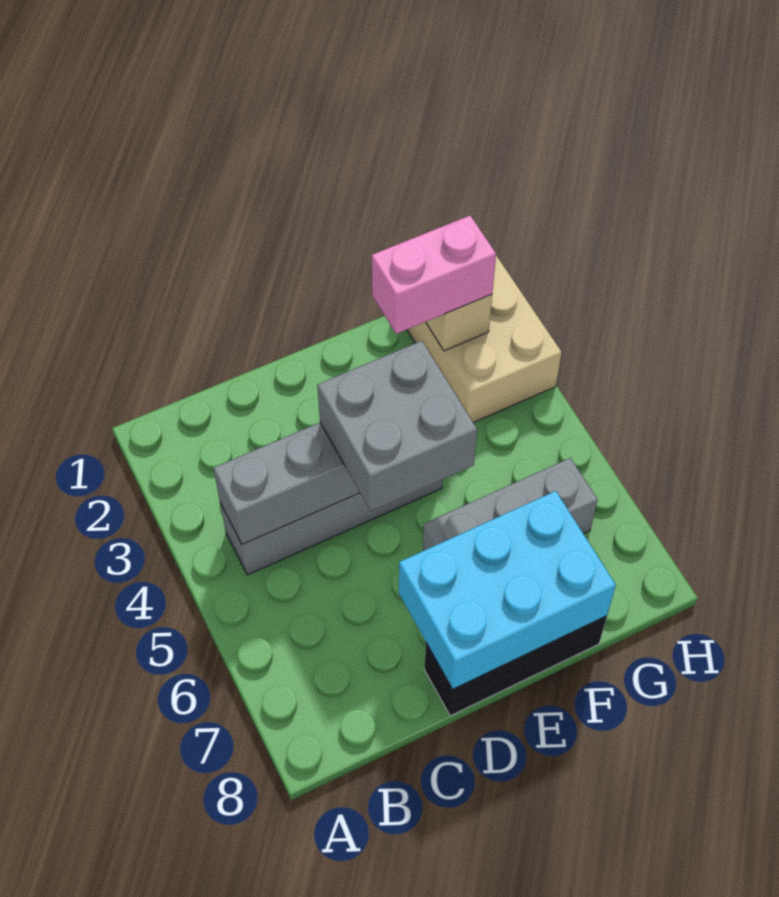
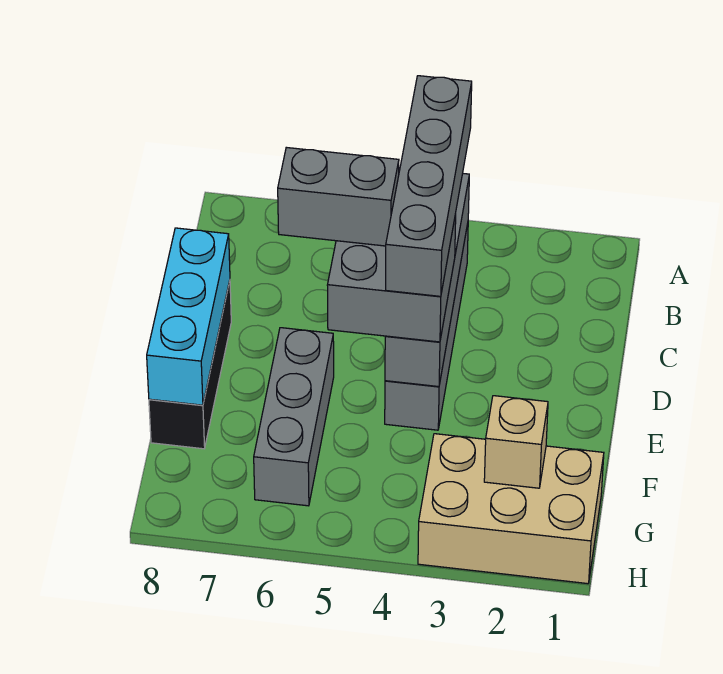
none -> grey brick B4:E4 level 4
none -> grey brick D5:D6 level 4
cyan brick D7:F8 level 2 -> cyan brick D8:F8 level 2
pink brick F2:G2 level 3 -> none

